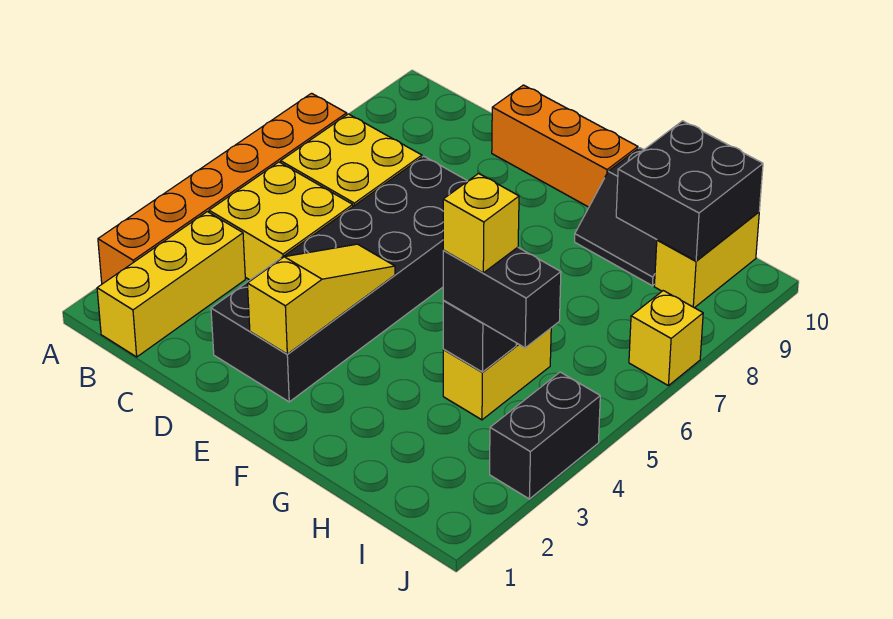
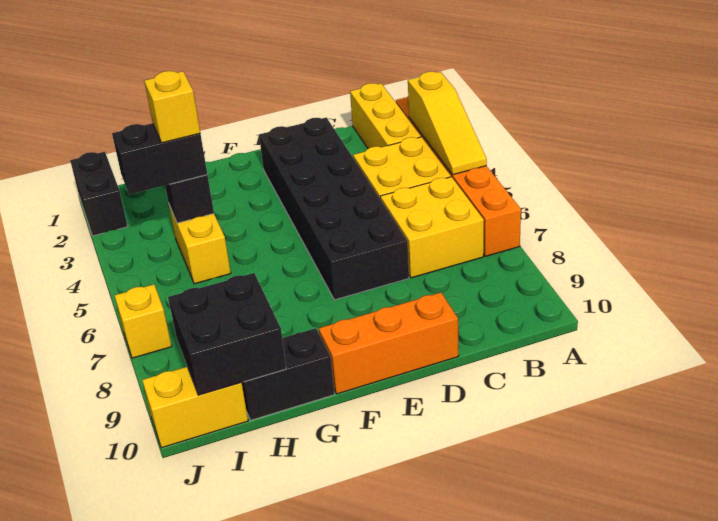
yellow slope E2:E4 level 2 top 2 -> yellow slope A3:A5 level 2 top 3
yellow brick I9:I10 level 1 -> yellow brick I10:J10 level 1
black brick J3:J4 level 1 -> black brick J1:J2 level 1

